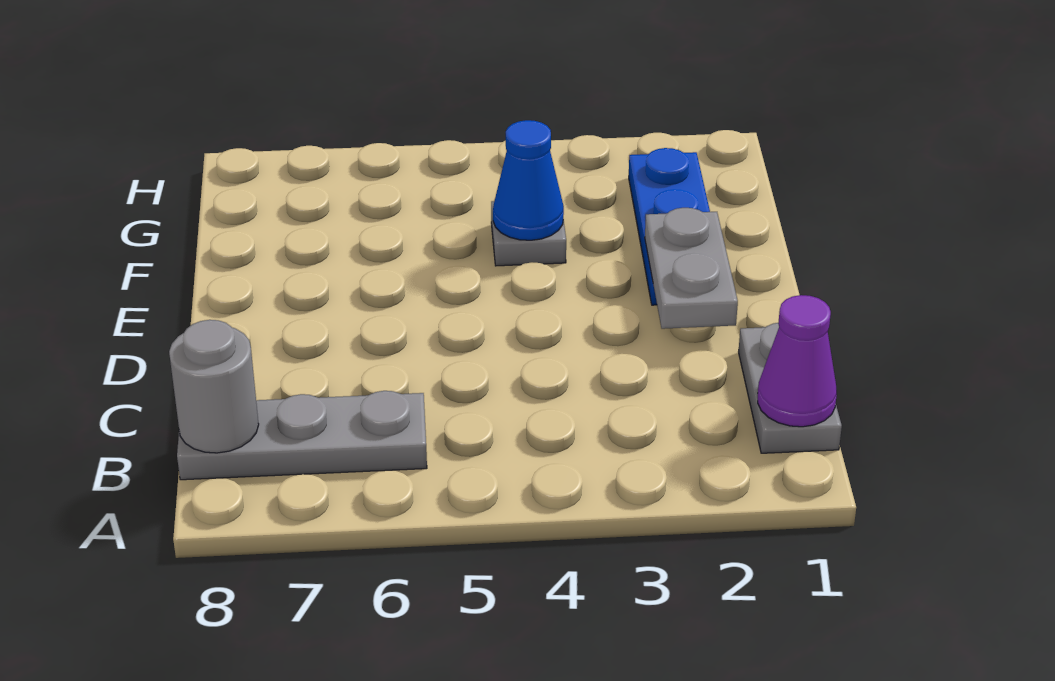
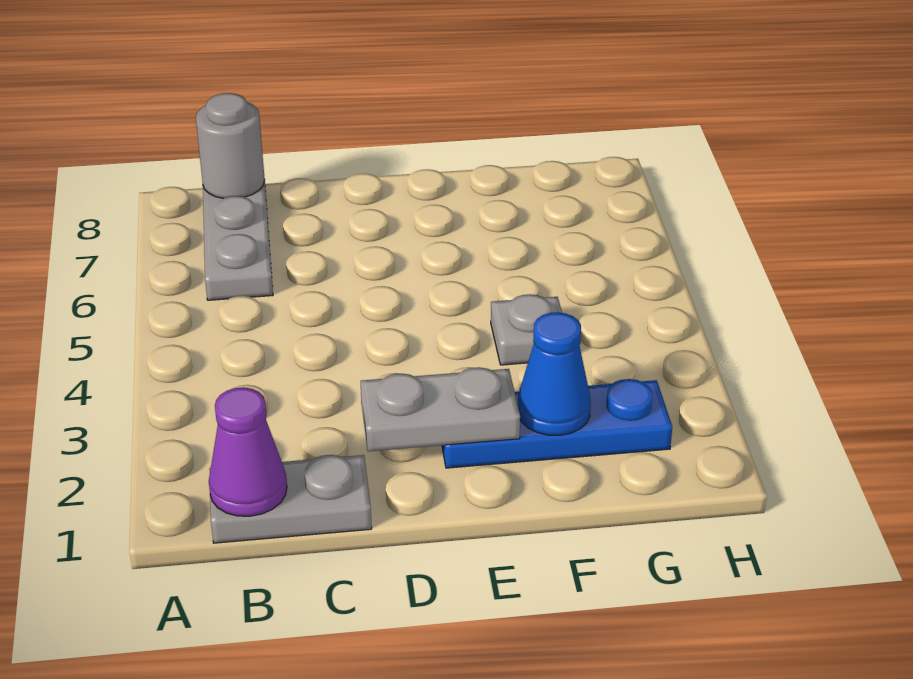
blue cone F4 level 2 -> blue cone F2 level 2

